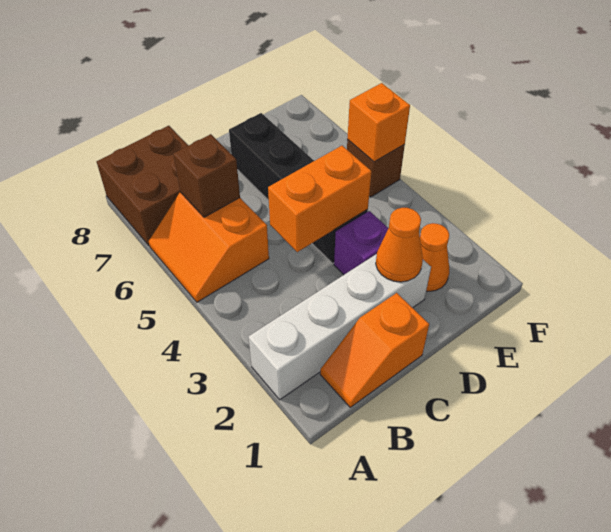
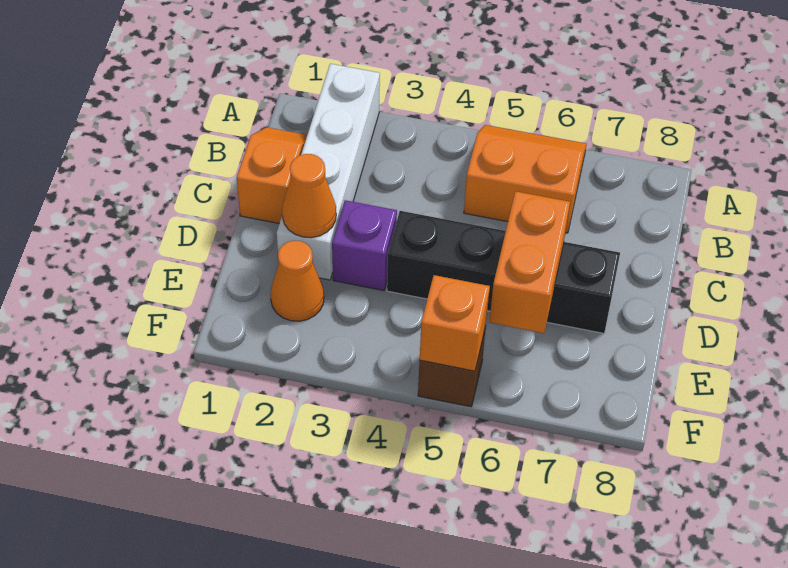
brown brick A7:B8 level 1 -> none
brown brick B6 level 2 -> none
orange brick C4:D4 level 2 -> orange brick D6:E6 level 2

